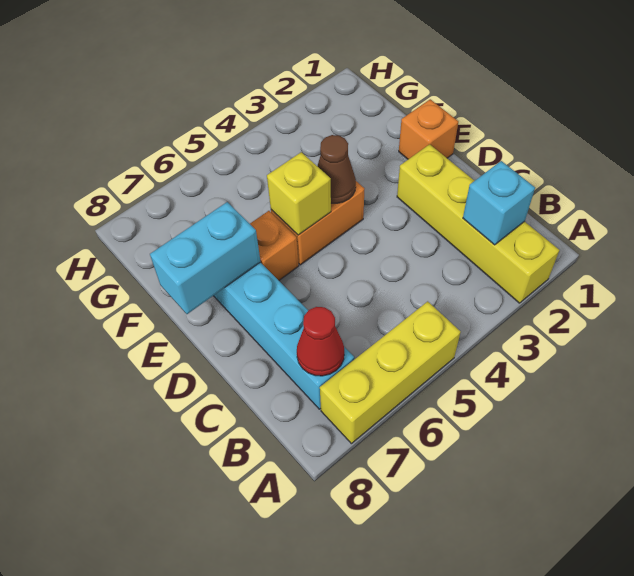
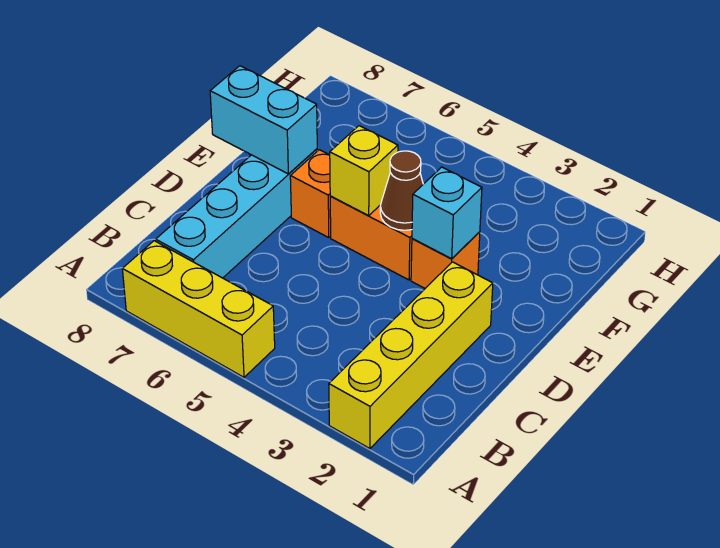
cyan brick B2 level 2 -> cyan brick E3 level 2
red cone B7 level 2 -> none
orange brick E1 level 1 -> orange brick E3 level 1

